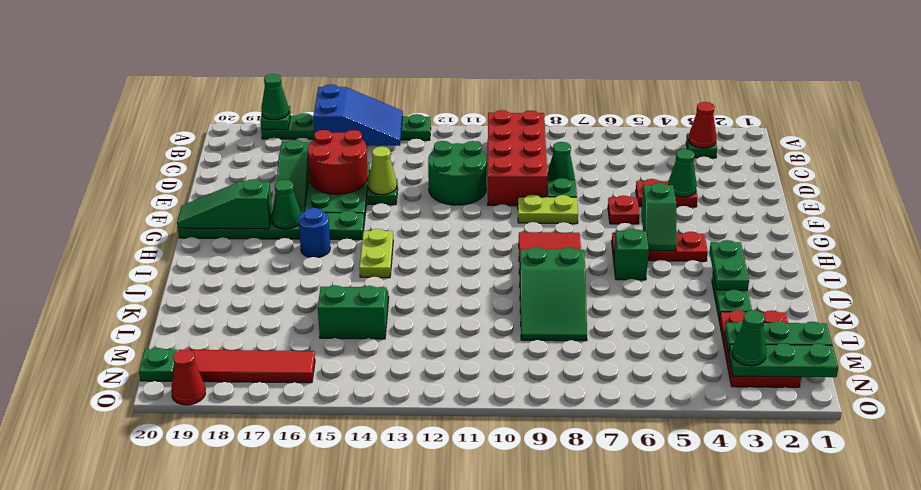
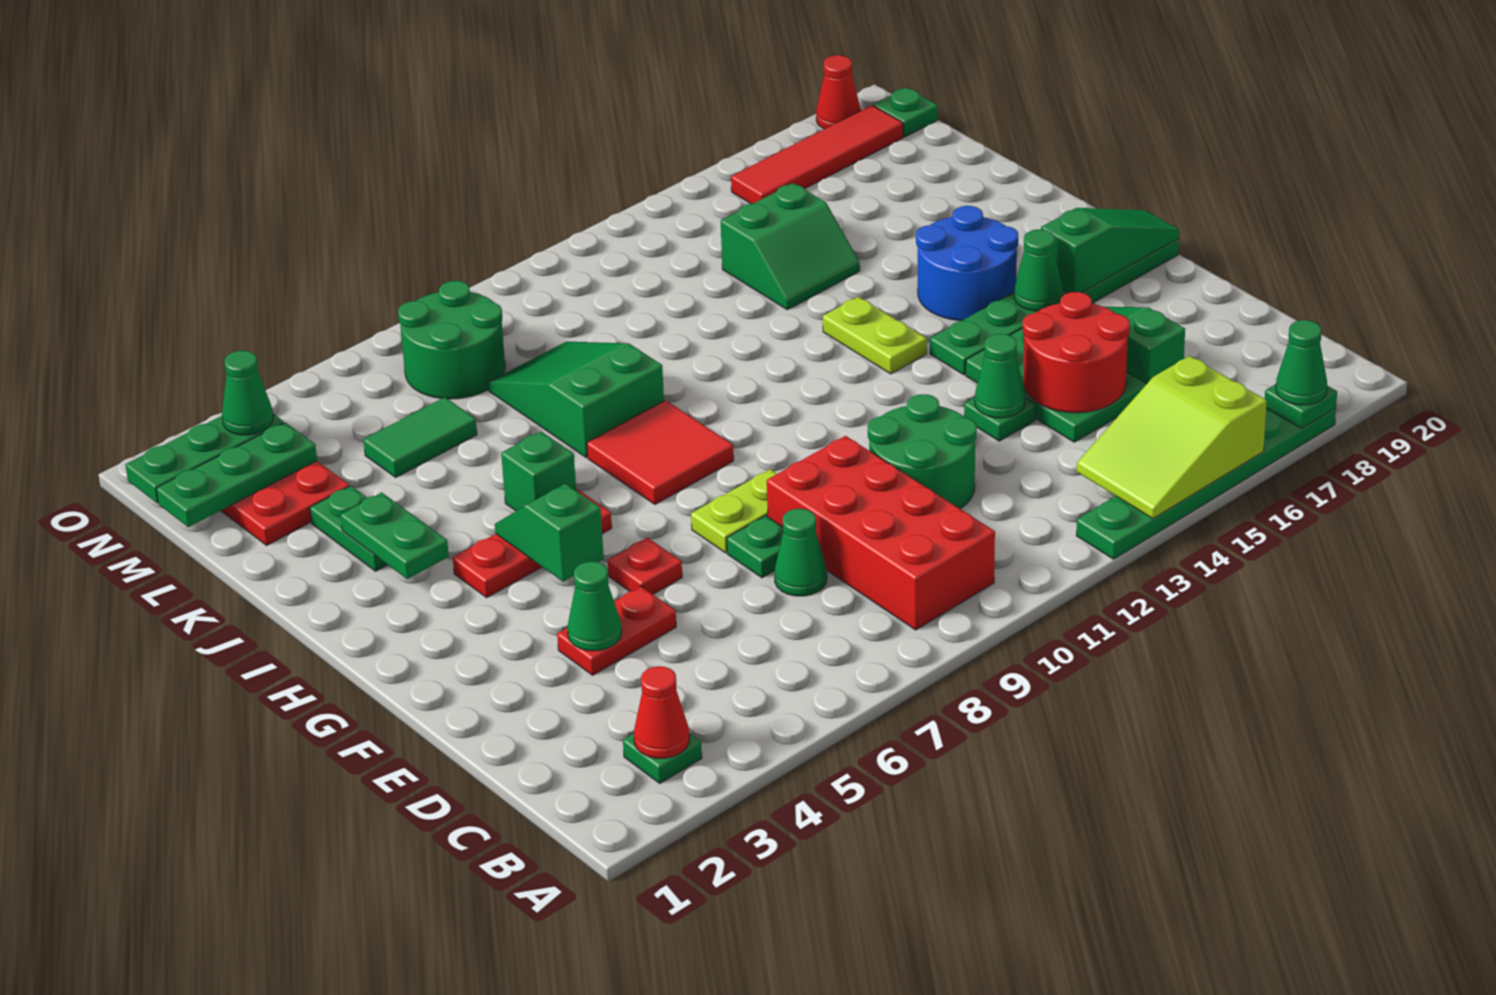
blue slope A14:B16 level 2 top 16 -> lime slope A14:B16 level 2 top 16
lime cone E14 level 2 -> green cone E14 level 2
blue round brick H16 level 1 -> blue round brick H16:I17 level 1
none -> green tile L5:L6 level 1
none -> green round brick M7:N8 level 1

